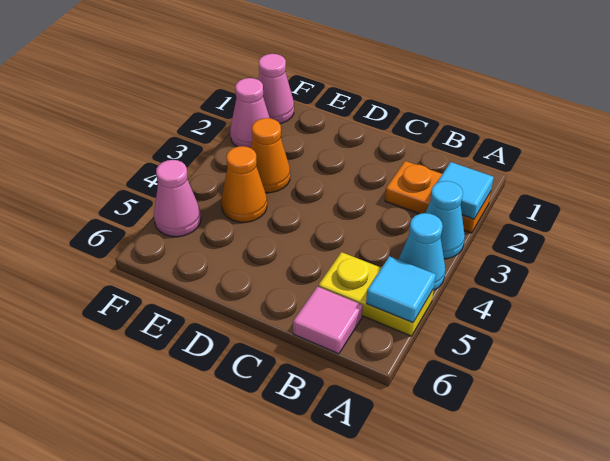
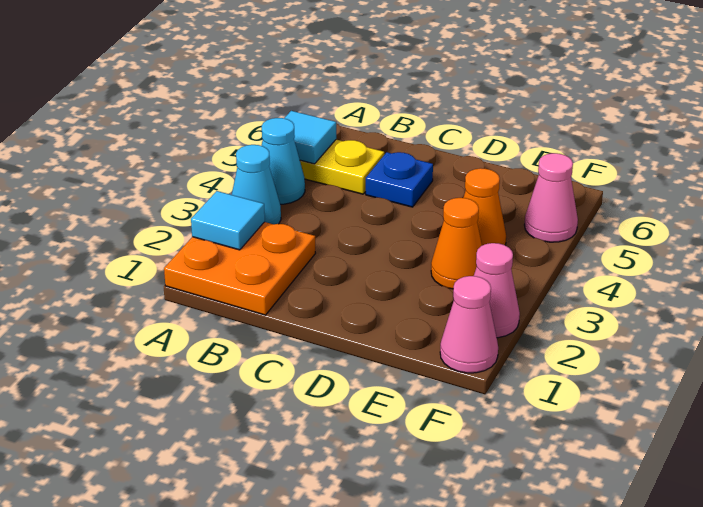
orange plate A2:B2 level 1 -> orange plate A1:B2 level 1
pink tile B6 level 1 -> none
none -> blue plate C5 level 1

